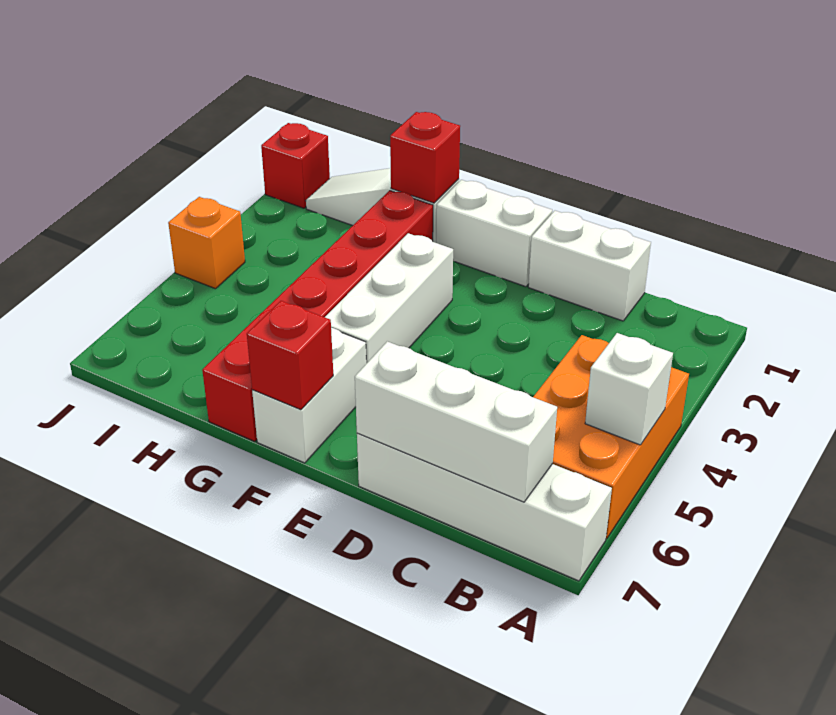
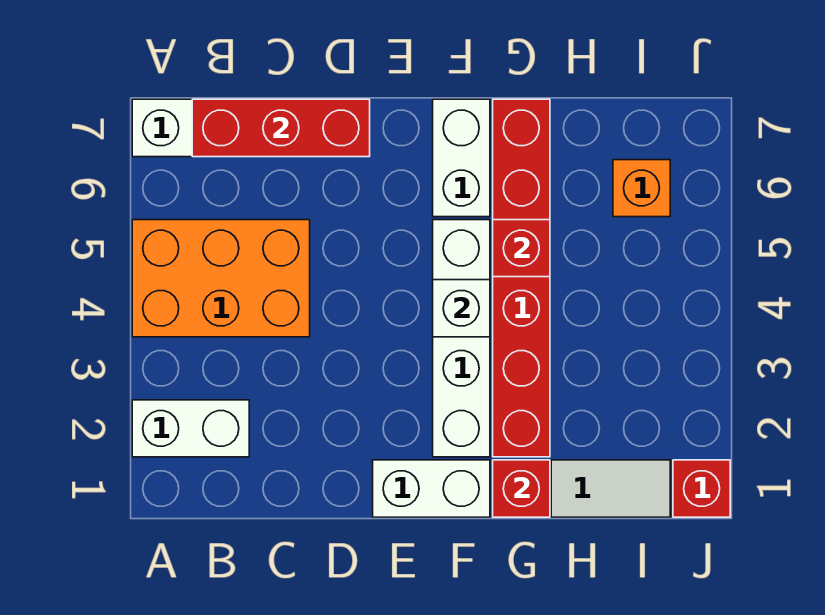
orange brick A4:B6 level 1 -> orange brick A4:C5 level 1
white brick A5 level 2 -> white brick F4 level 2
white brick B7:D7 level 2 -> red brick B7:D7 level 2
white brick C1:D1 level 1 -> white brick A2:B2 level 1
white brick F3:F5 level 1 -> white brick F2:F5 level 1
red brick F7 level 2 -> red brick G5 level 2
orange brick J4 level 1 -> orange brick I6 level 1

